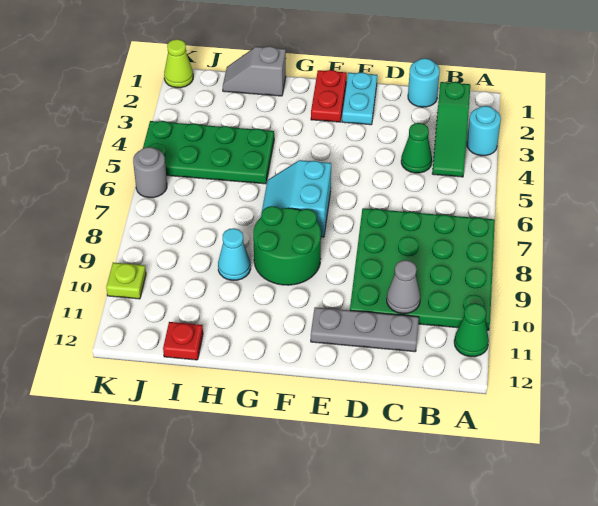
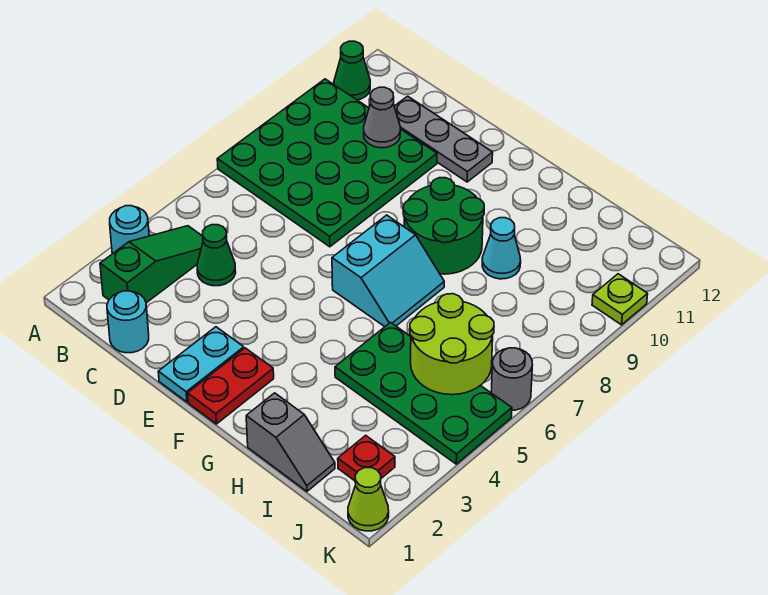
none -> lime round brick I5:J6 level 2
red plate I12 level 1 -> red plate J2 level 1

